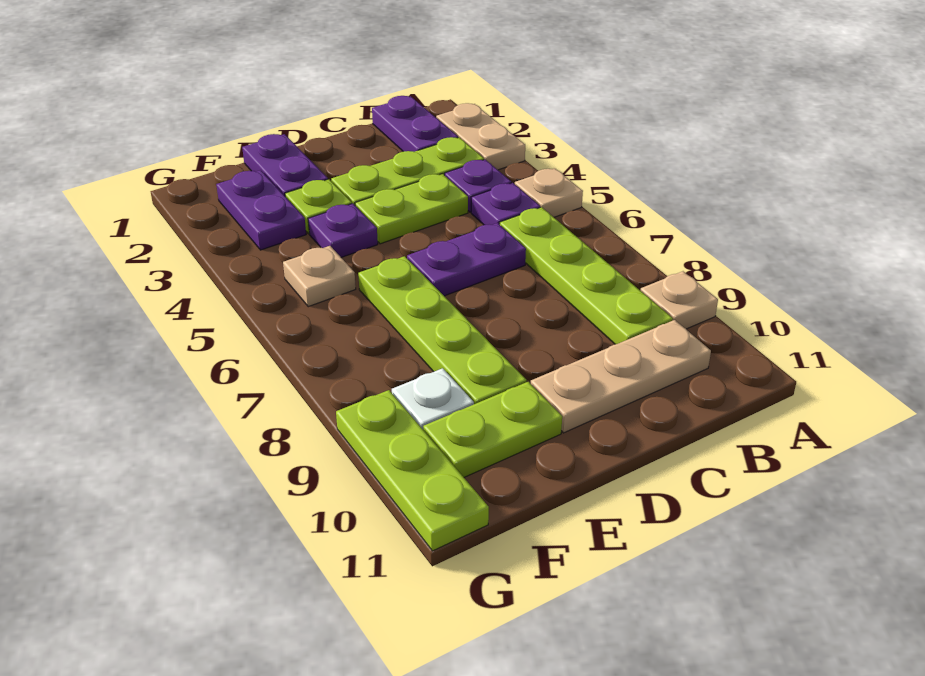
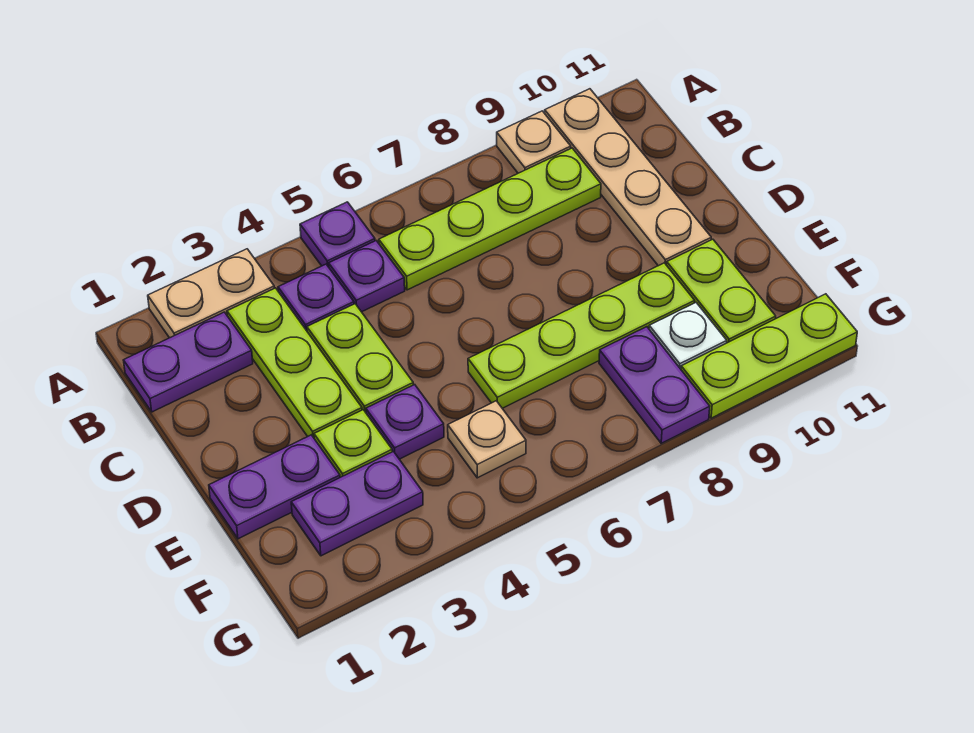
tan plate A5 level 1 -> purple plate A5 level 1
tan plate B10:D10 level 1 -> tan plate A10:D10 level 1
purple plate C6:D6 level 1 -> purple plate F8:G8 level 1

